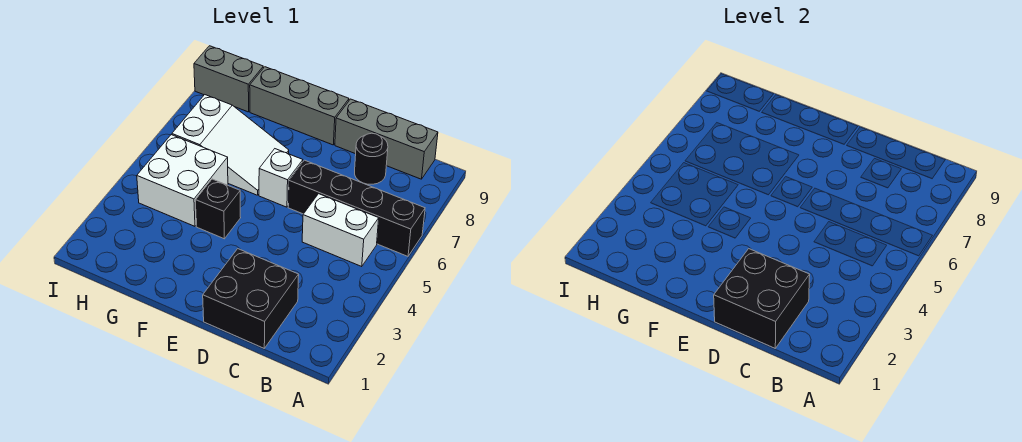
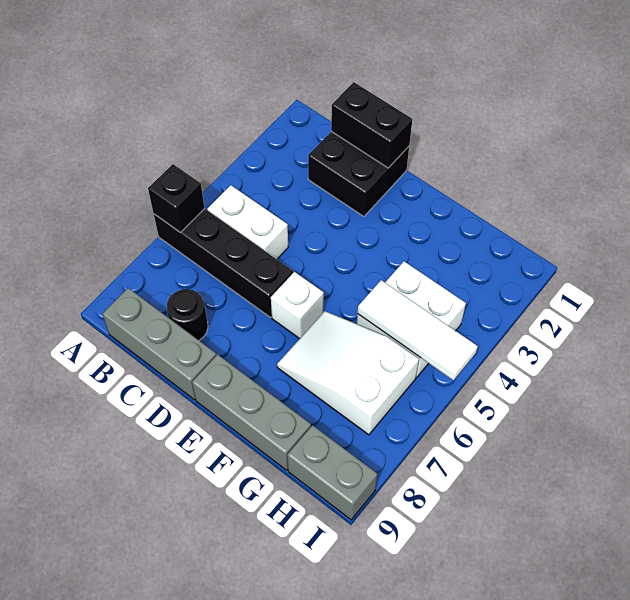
black brick C1:D2 level 2 -> black brick C1:D1 level 2
black brick F4 level 1 -> black brick A6 level 2
none -> white tile G5:I5 level 2

